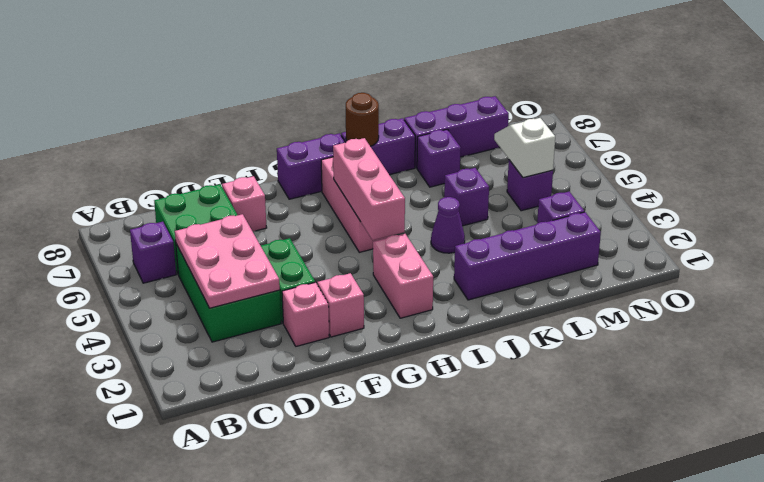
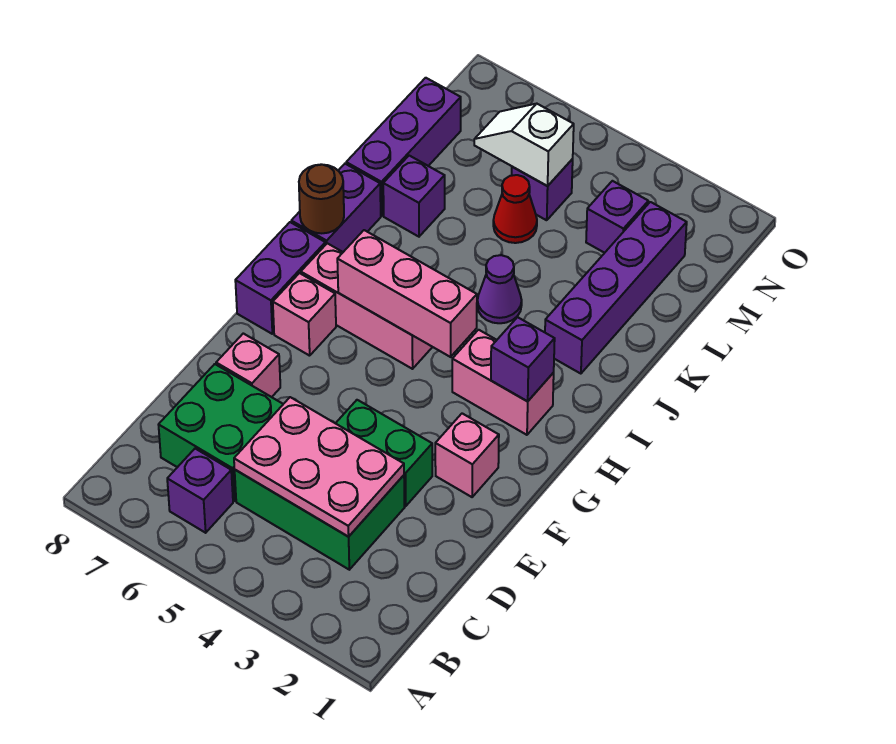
pink brick E2 level 1 -> pink brick G7 level 1
purple brick K5 level 1 -> purple brick H2 level 2
none -> red cone L5 level 1

